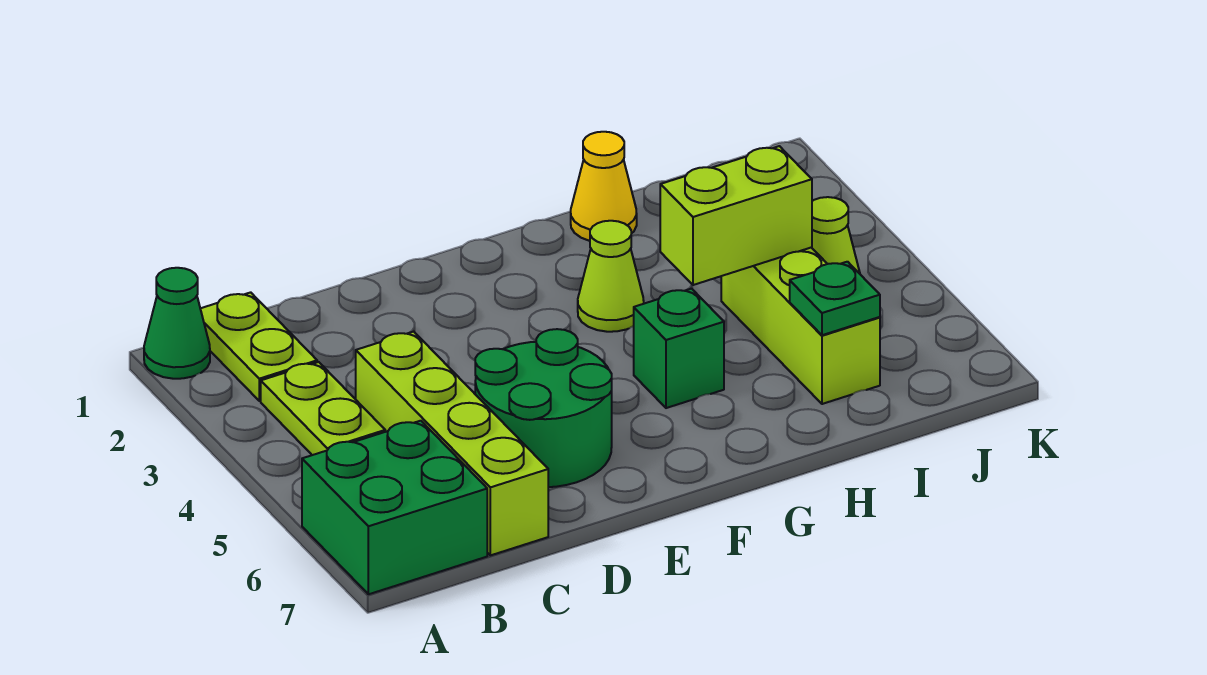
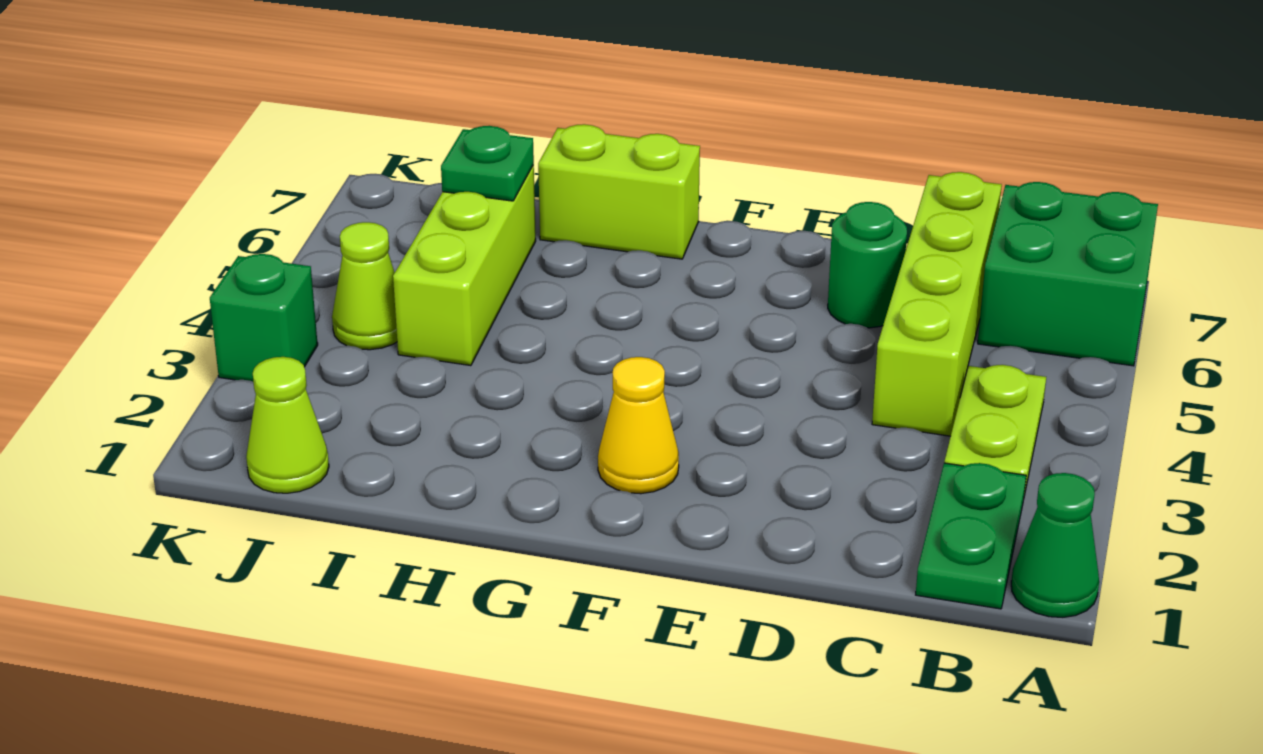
lime plate B1:B2 level 1 -> green plate B1:B2 level 1
green round brick D5:E6 level 1 -> green round brick D6 level 1
lime cone G3 level 1 -> lime cone J1 level 1
green brick G5 level 1 -> green brick K3 level 1
yellow cone H1 level 1 -> yellow cone F2 level 1
lime brick H4:I4 level 2 -> lime brick G7:H7 level 1

